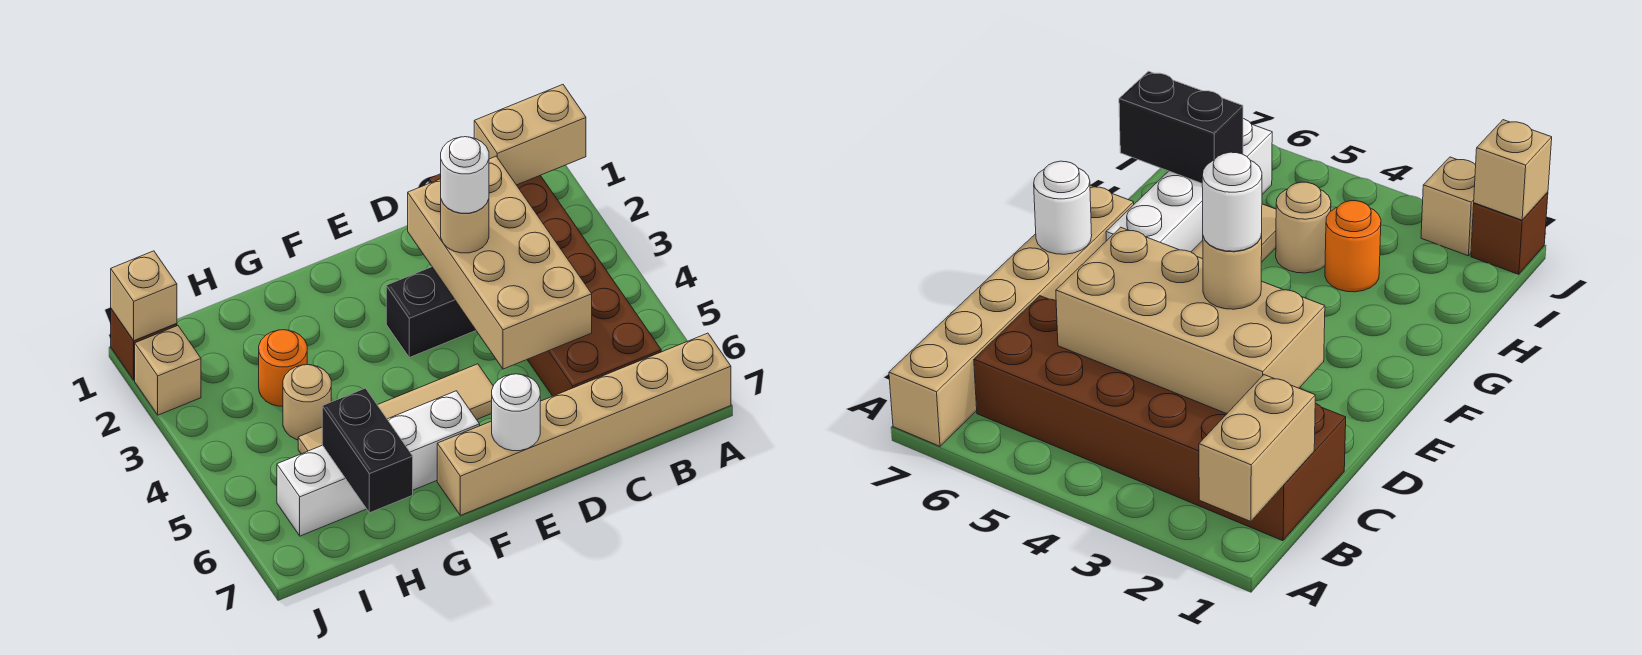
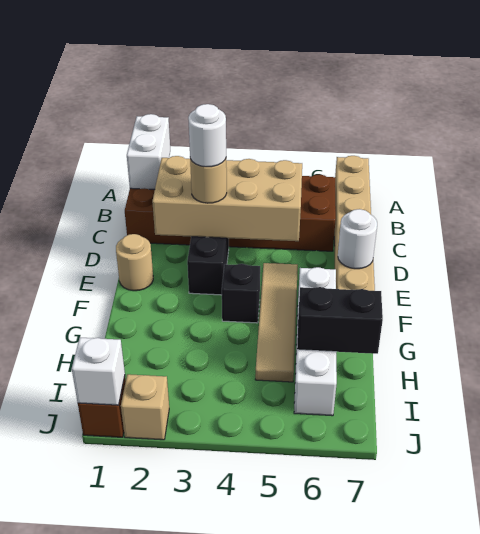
tan brick A1:B1 level 2 -> white brick A1:B1 level 2
none -> black brick F4 level 1
orange round brick H3 level 1 -> none
tan round brick H4 level 1 -> tan round brick E1 level 1
tan brick J1 level 2 -> white brick J1 level 2

